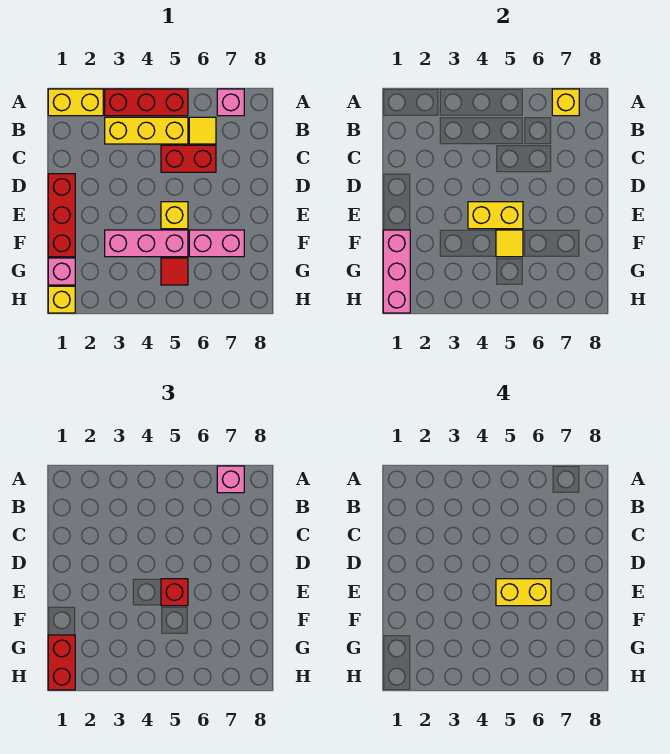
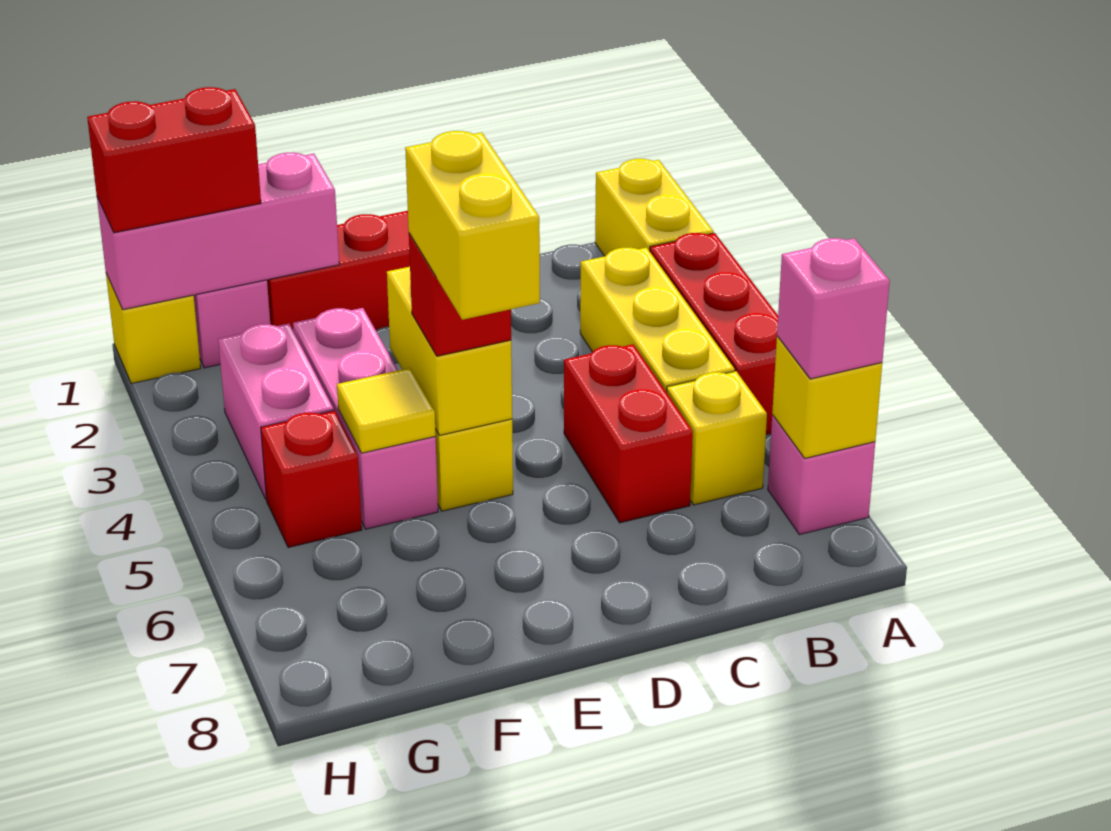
yellow tile B6 level 1 -> yellow brick B6 level 1
pink brick F6:F7 level 1 -> pink brick G3:G4 level 1
red tile G5 level 1 -> red brick G5 level 1

